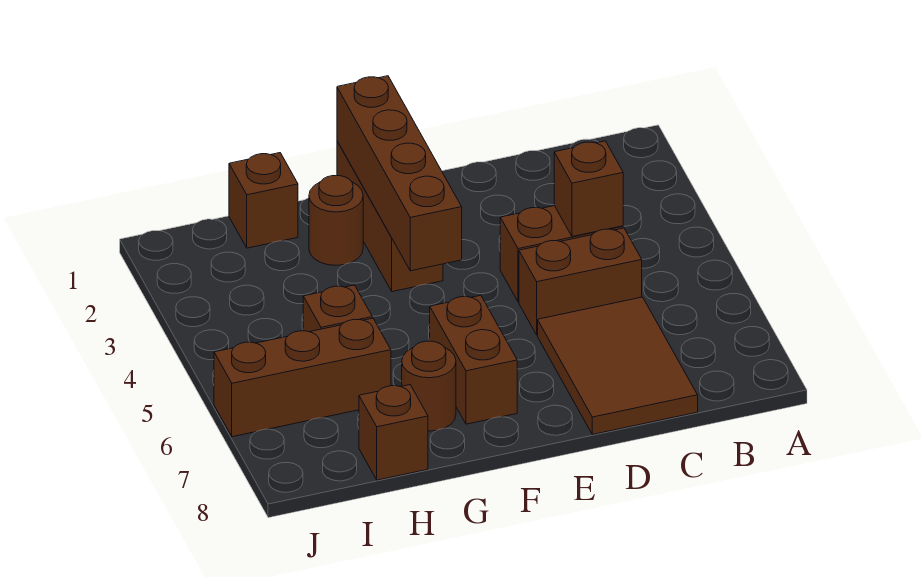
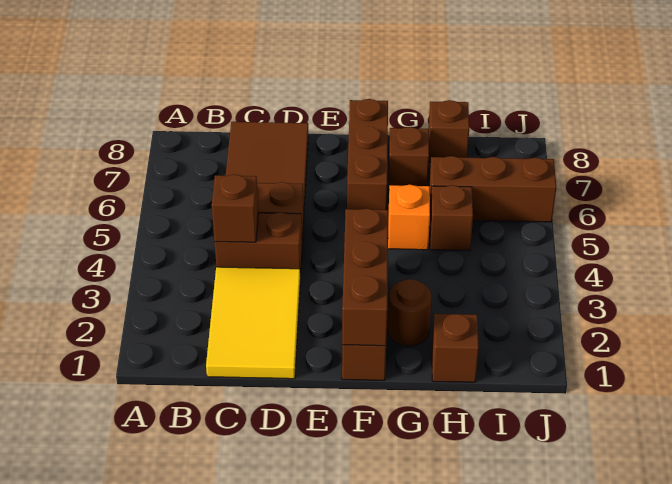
none -> yellow tile C1:D3 level 1
brown brick F1:F4 level 2 -> brown brick F1:F3 level 2
brown brick F6:F7 level 1 -> brown brick F6:F8 level 1
none -> orange brick G5 level 1
brown round brick G7 level 1 -> brown brick G7 level 1

